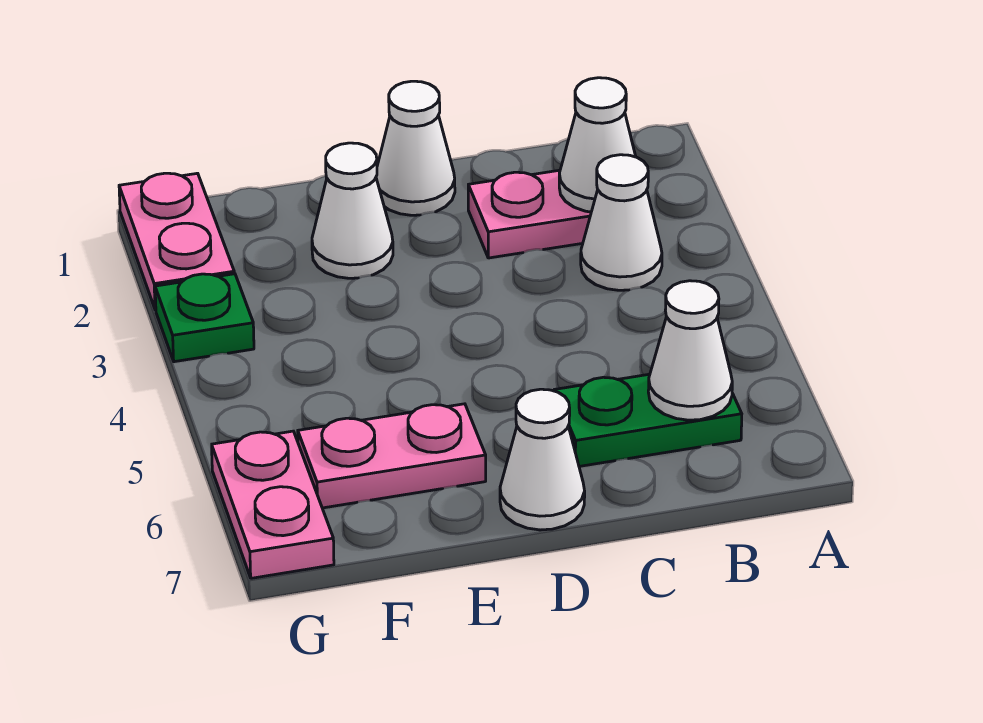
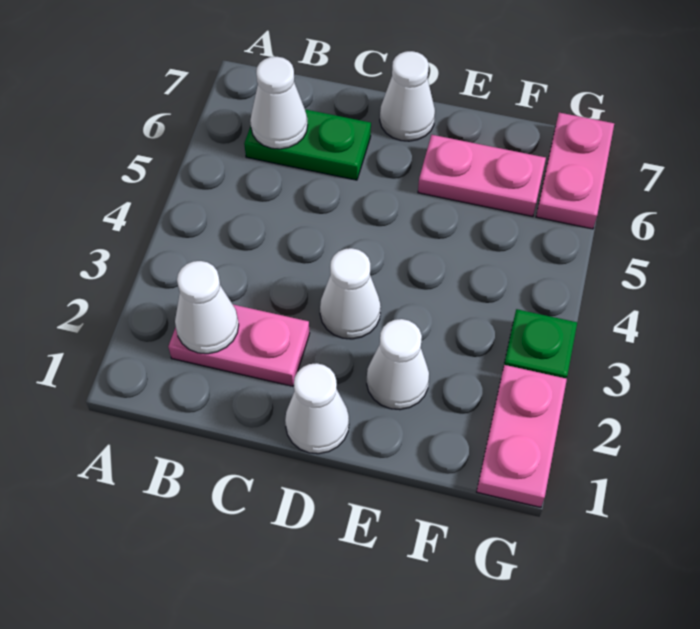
white cone B3 level 1 -> white cone D3 level 1

